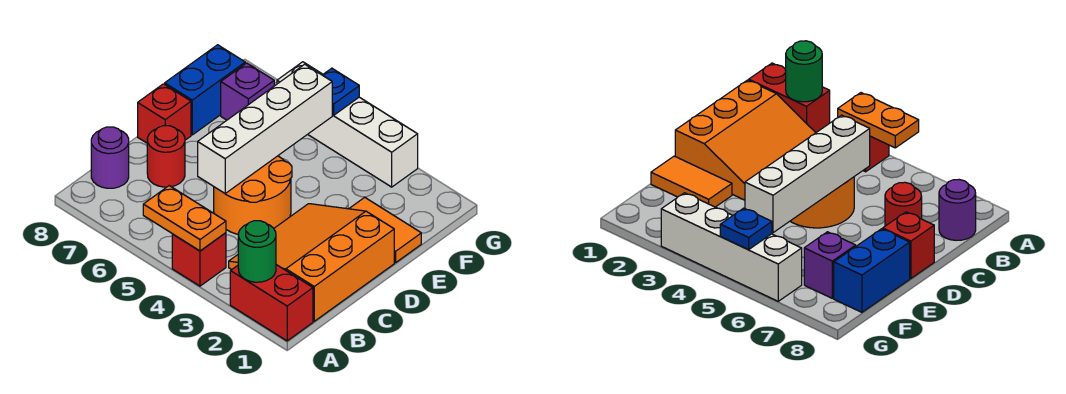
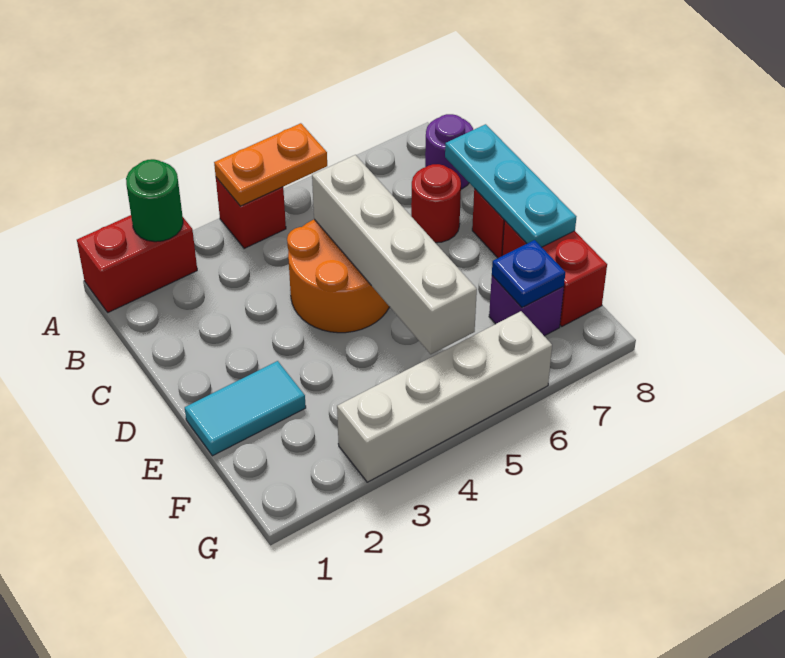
orange slope B1:D3 level 1 top 1 -> none
none -> cyan plate C8:E8 level 2
orange tile E1:E2 level 1 -> cyan tile E1:E2 level 1
blue brick E8:F8 level 1 -> red brick E8:F8 level 1
blue plate G5 level 2 -> blue plate F7 level 2

